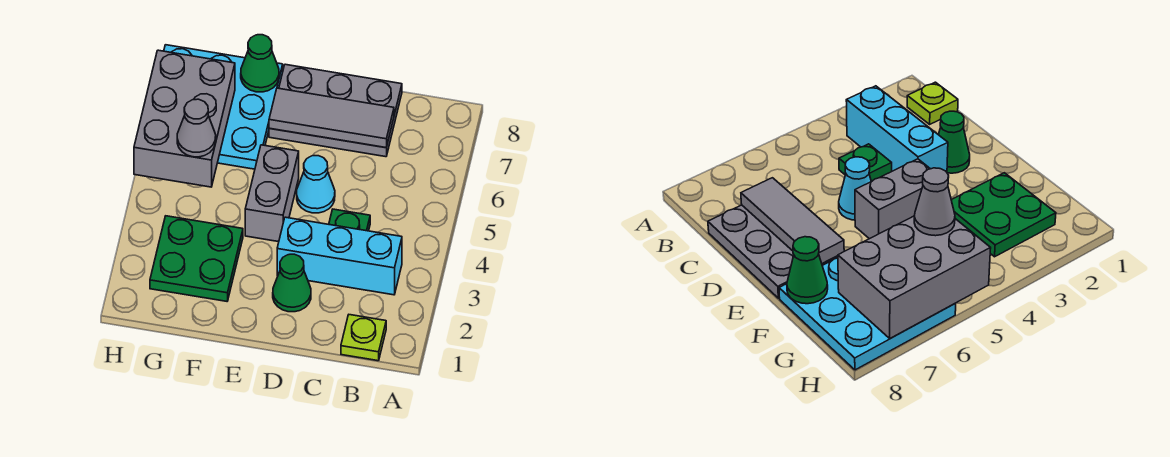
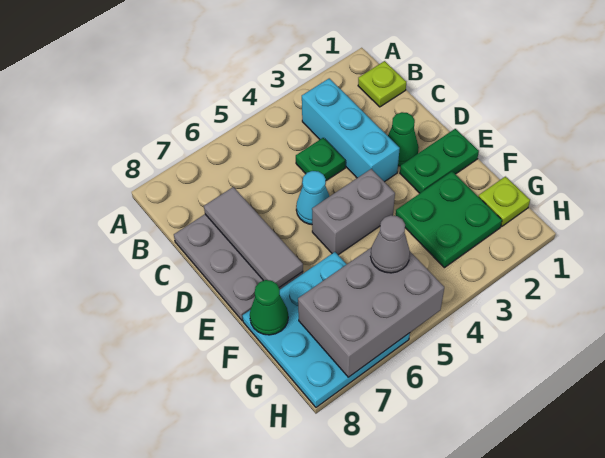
none -> green plate E1:E2 level 1
none -> lime plate G1 level 1

